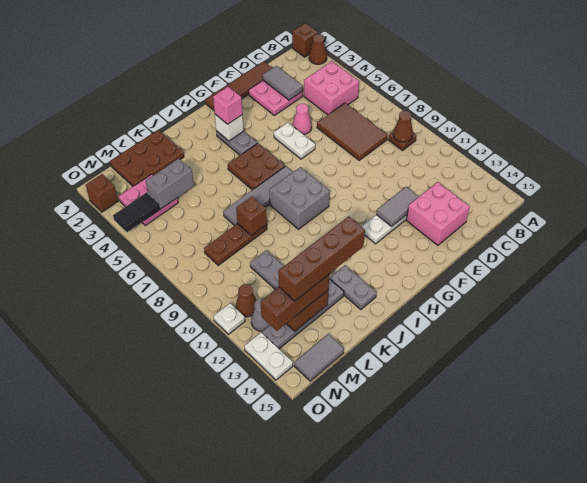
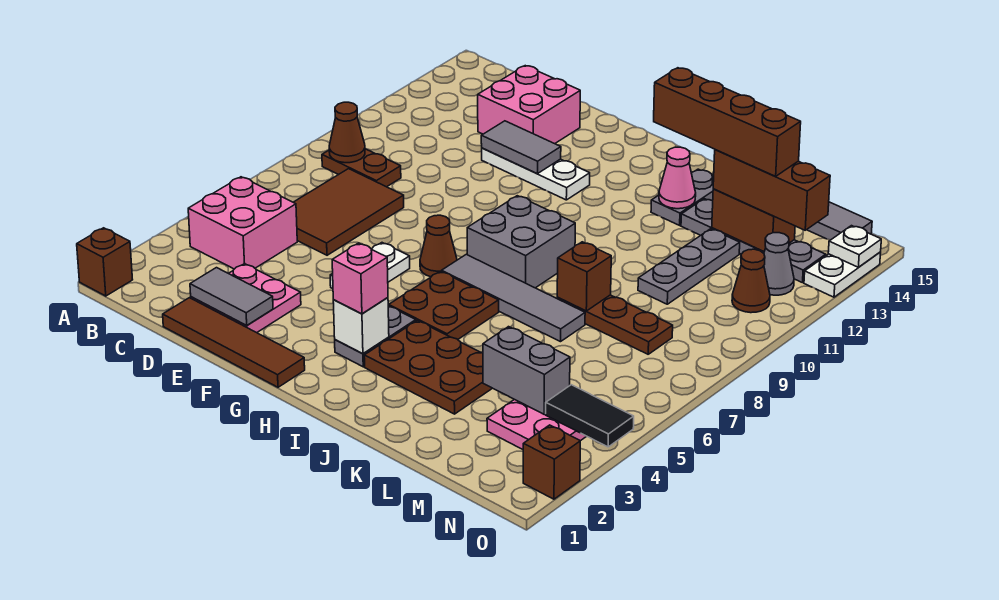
brown cone A2 level 1 -> brown cone G7 level 1
brown plate B9 level 1 -> brown plate B9:C9 level 1
grey tile D2:D3 level 2 -> grey tile D2:E2 level 2
pink cone E5 level 1 -> pink cone J13 level 2
brown plate K1:M2 level 1 -> brown plate I3:K4 level 1
white plate O11 level 1 -> white plate O14 level 2

